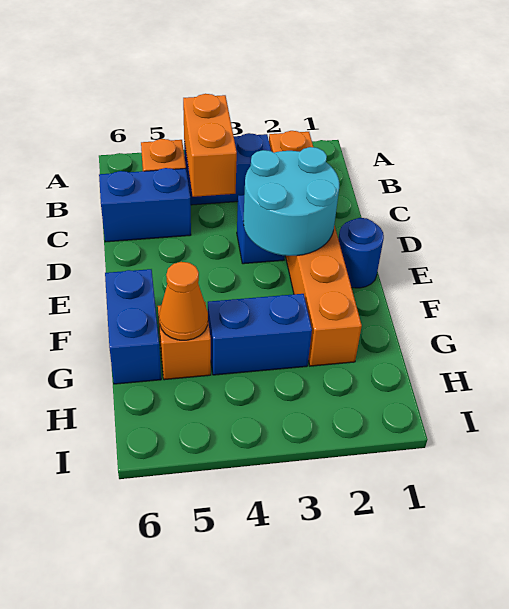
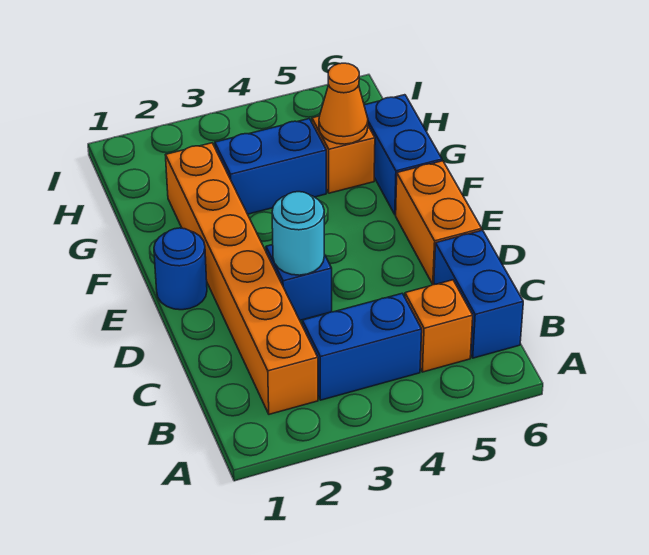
orange brick B4:C4 level 2 -> orange brick D6:E6 level 1
blue brick C5:C6 level 1 -> blue brick B6:C6 level 1
cyan round brick D2:E3 level 2 -> cyan round brick D3 level 2

